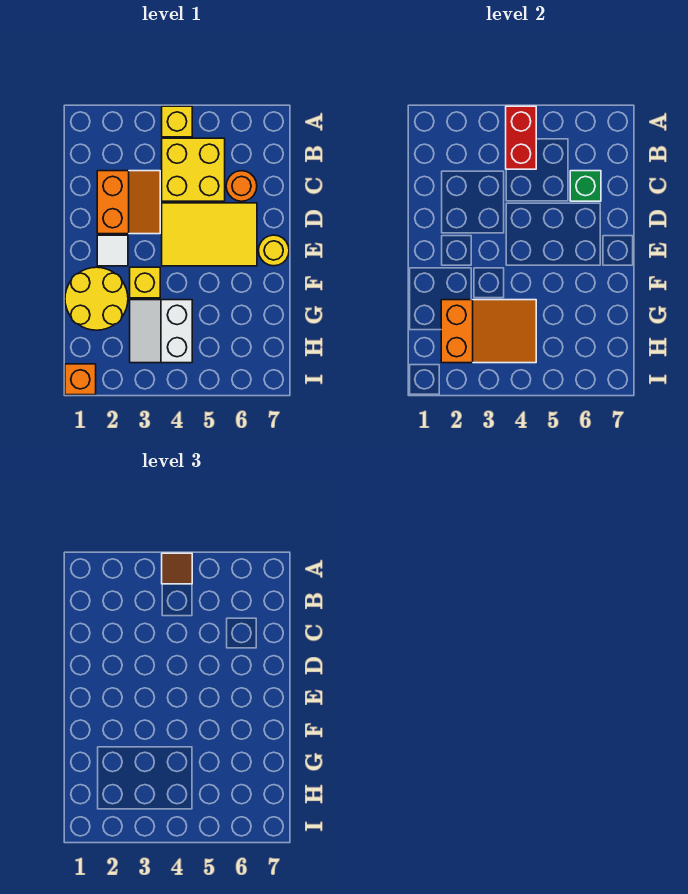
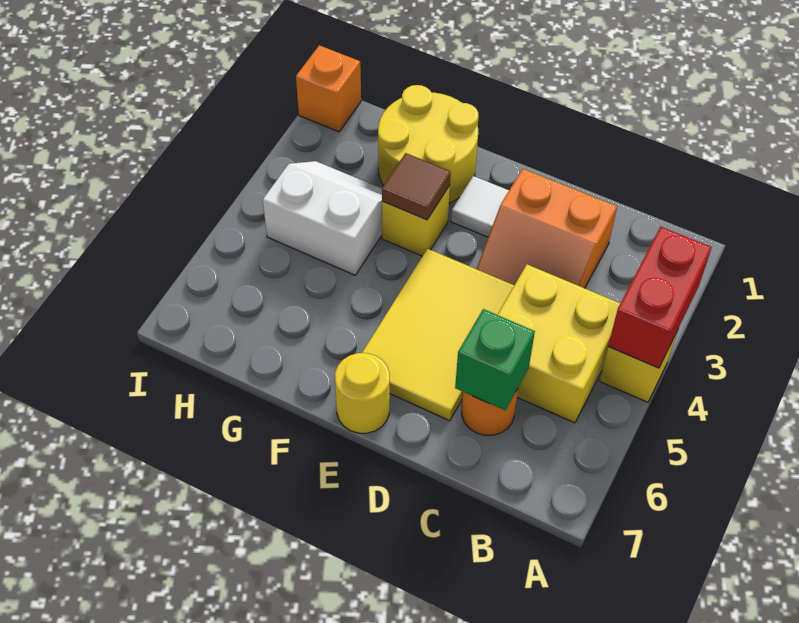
red brick A4:B4 level 2 -> red brick A3:A4 level 2
brown tile A4 level 3 -> brown tile F3 level 2
orange slope G2:H4 level 2 top 2 -> none

